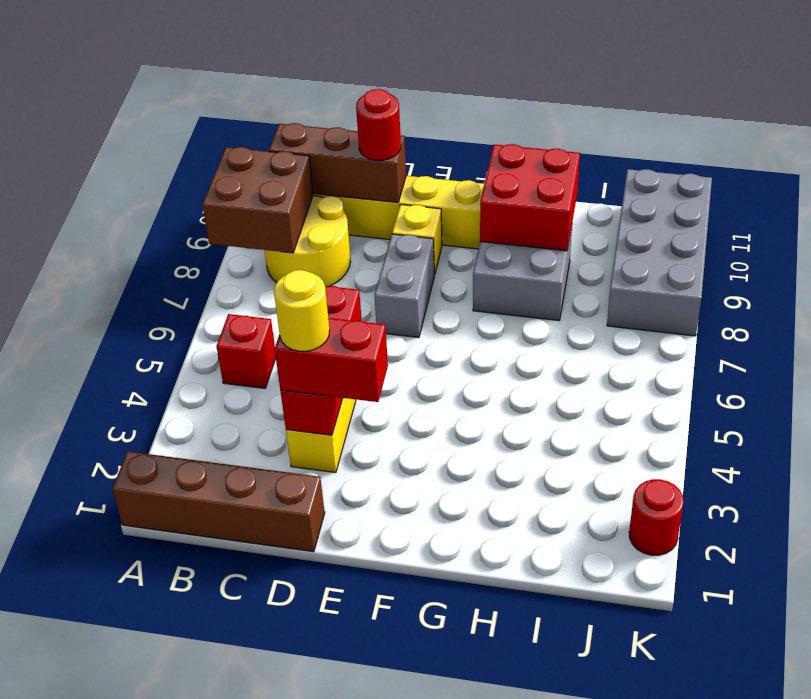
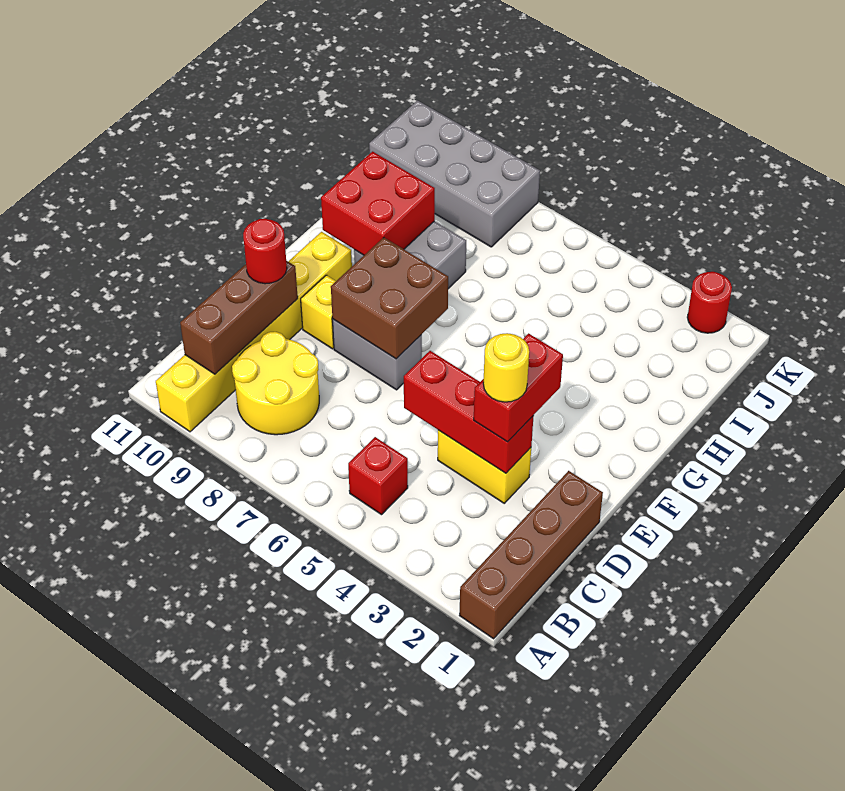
brown brick A8:B9 level 2 -> brown brick E7:F8 level 2

